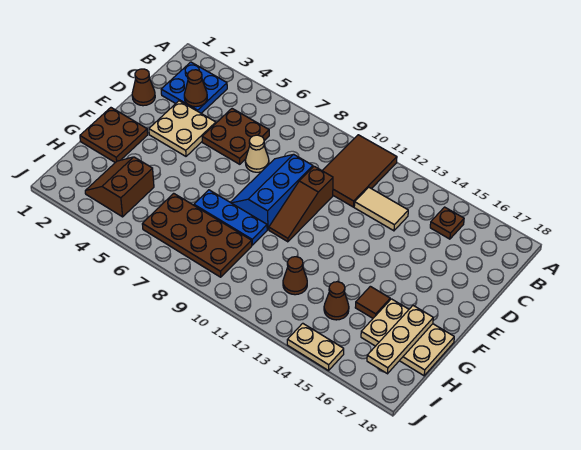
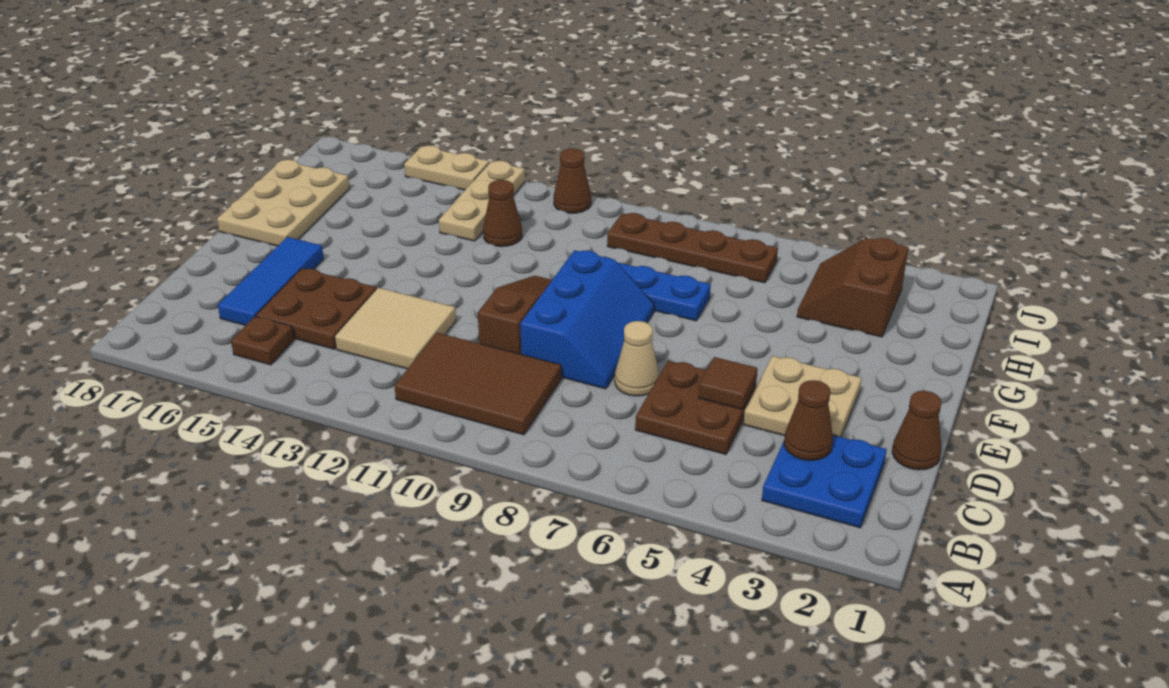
brown tile A10:C11 level 1 -> brown tile B9:C11 level 1
tan tile C12:C13 level 1 -> tan tile C12:D13 level 1
none -> blue tile C16:E16 level 1
brown plate F1:G2 level 1 -> brown plate C14:D15 level 1
brown tile G15 level 1 -> brown tile D5 level 2
tan plate G16:H18 level 1 -> tan plate F17:H18 level 1
tan plate G17:I17 level 2 -> tan plate H13:J13 level 1
brown slope H3:I4 level 1 top 4 -> brown slope H3:I4 level 1 top 3
brown plate H6:I9 level 1 -> brown plate I6:I9 level 1
brown cone H14 level 1 -> brown cone J11 level 1

